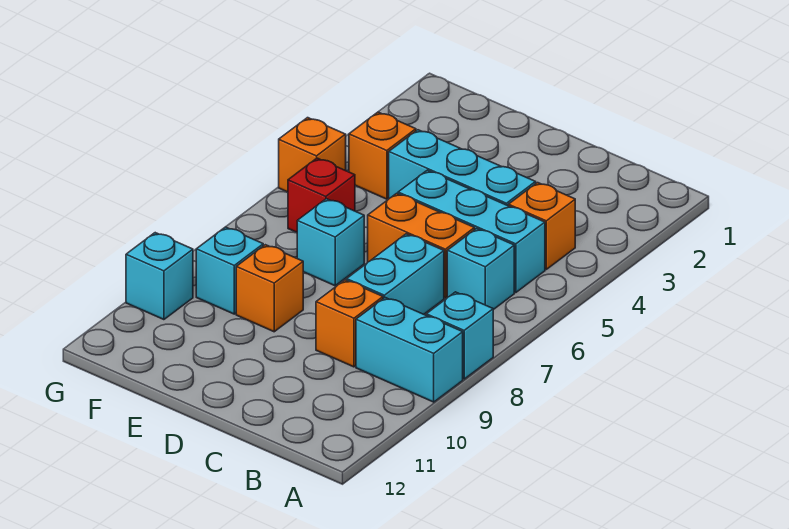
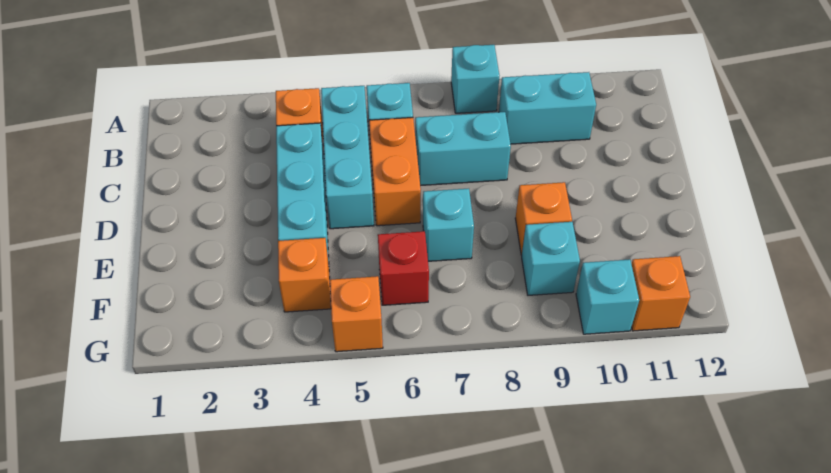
cyan brick A9:B9 level 1 -> cyan brick B9:B10 level 1
orange brick C9 level 1 -> orange brick G11 level 1

